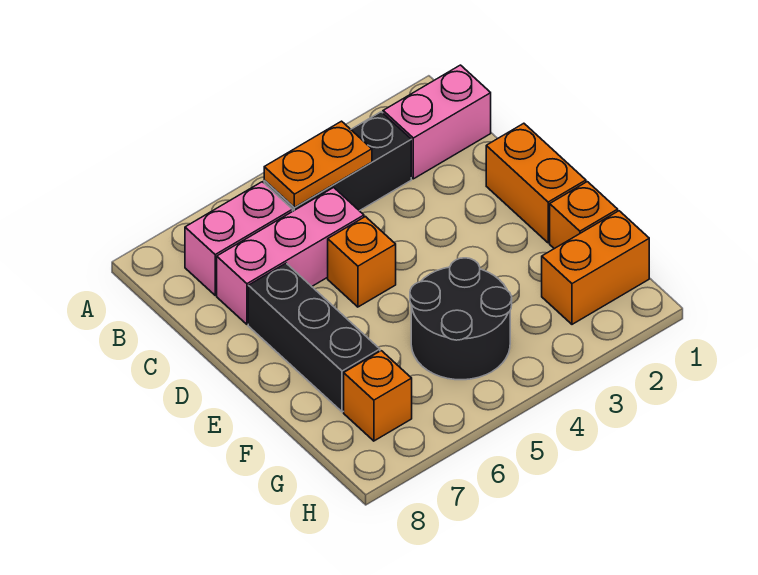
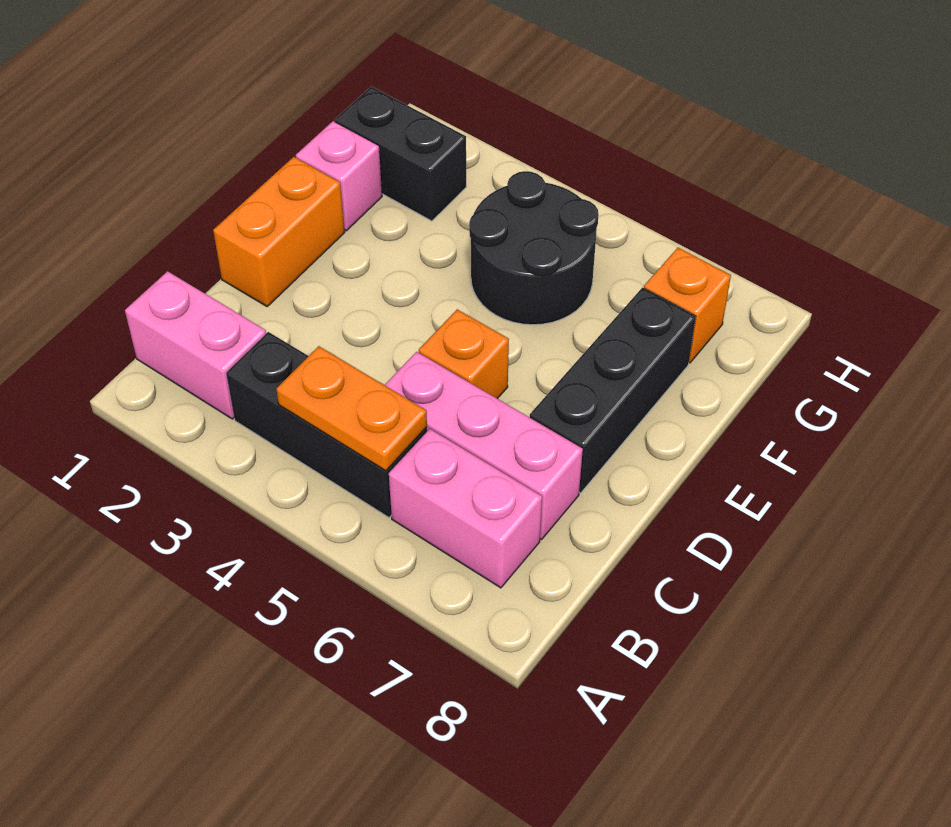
orange brick F1 level 1 -> pink brick F1 level 1
orange brick G1:G2 level 1 -> black brick G1:G2 level 1

